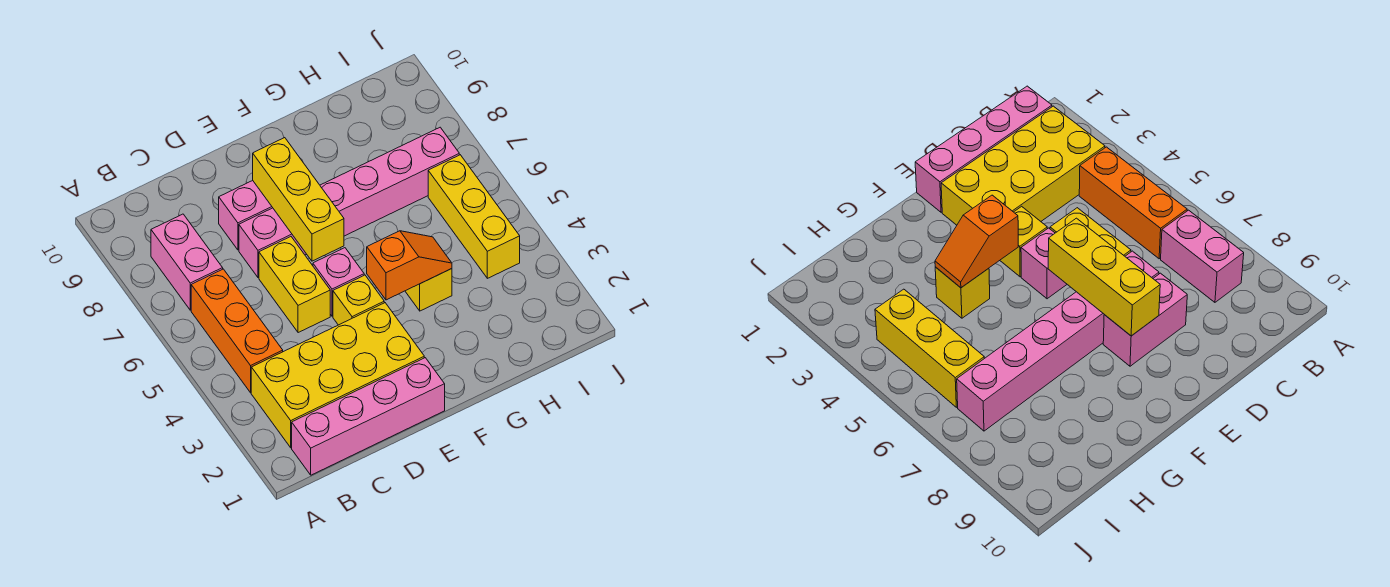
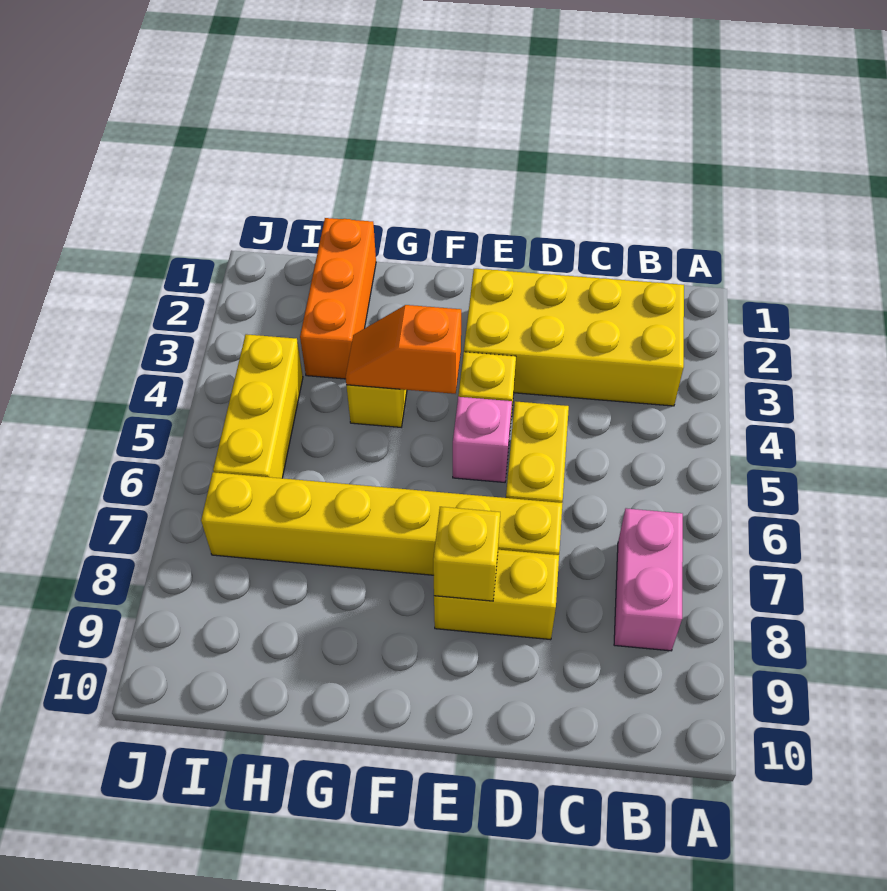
pink brick B1:E1 level 1 -> none
orange brick B4:B6 level 1 -> orange brick H1:H3 level 1
pink brick D7:I7 level 1 -> yellow brick D7:I7 level 1
pink brick D8:E8 level 1 -> yellow brick D8:E8 level 1
yellow brick E6:E8 level 2 -> yellow brick E8 level 2

